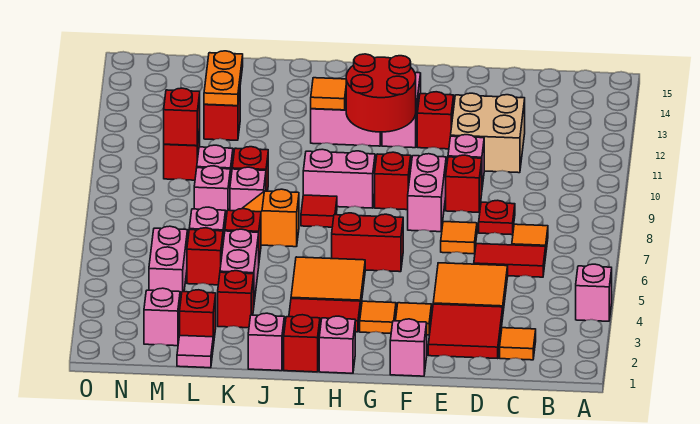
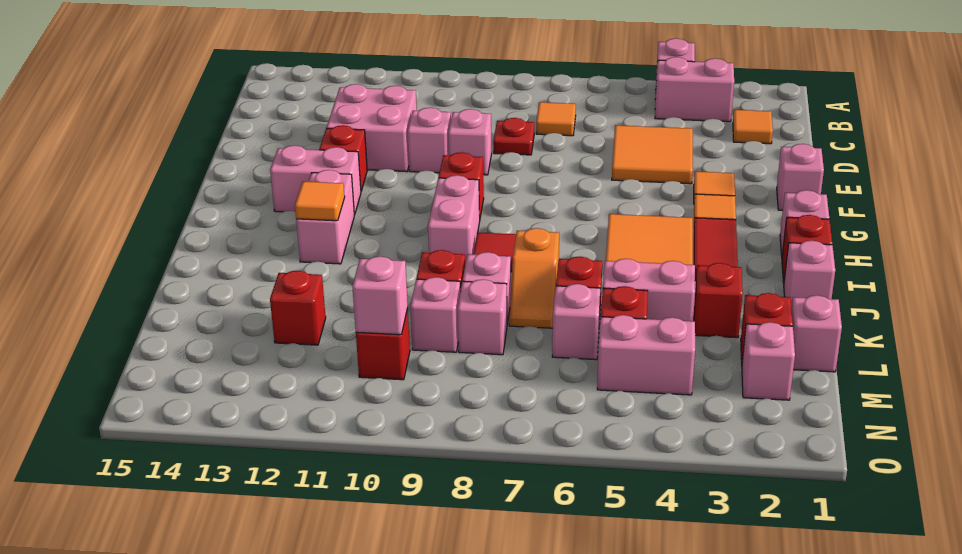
red tile C6:D6 level 1 -> none
red tile D2:E3 level 1 -> none
tan brick D11:E12 level 1 -> pink brick D11:E12 level 1
orange tile E7 level 1 -> none
red brick E9 level 1 -> pink brick E9 level 1
pink brick F8:F9 level 1 -> pink brick B3:B4 level 1
red brick G6:H6 level 1 -> none
red round brick G11:H12 level 2 -> none
pink tile L1 level 1 -> pink brick L1 level 1
orange plate L12:L13 level 2 -> none
red brick M10 level 2 -> pink brick M10 level 2

